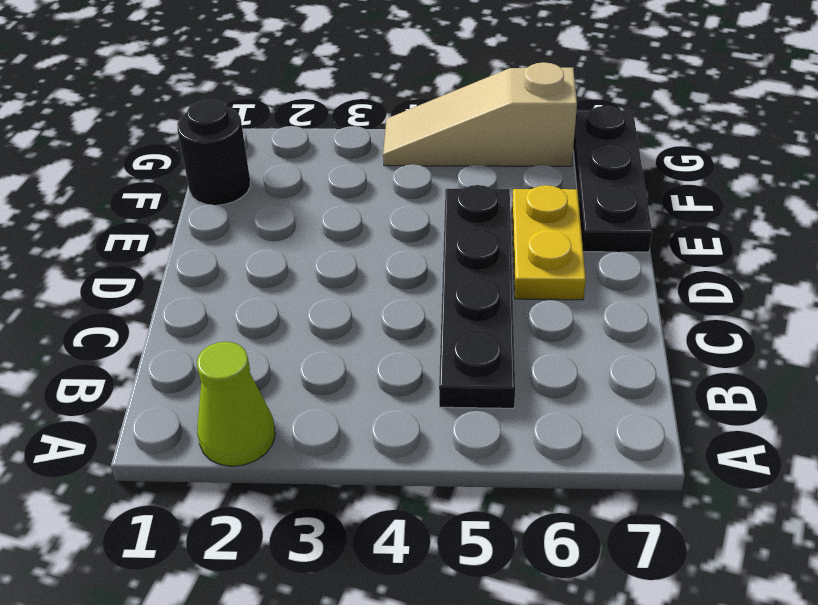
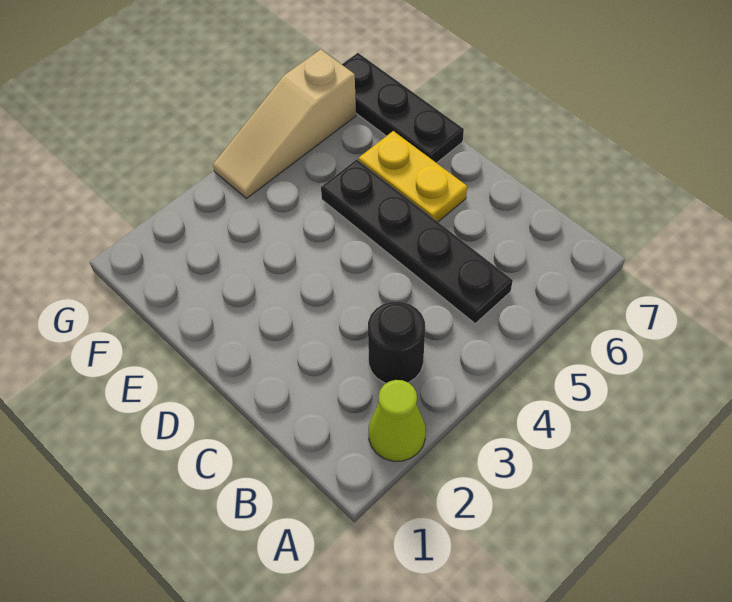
black round brick F1 level 1 -> black round brick B3 level 1

